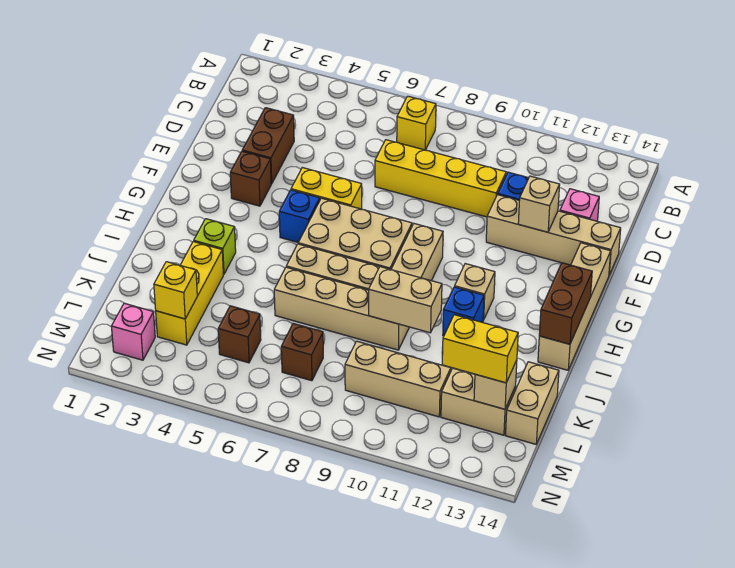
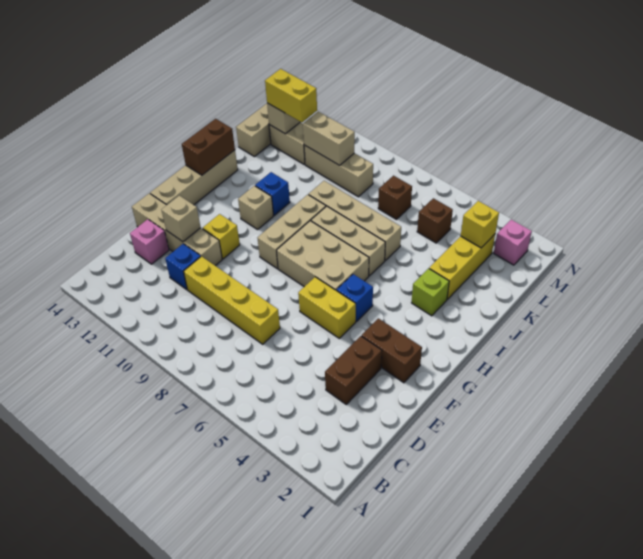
yellow brick B7 level 1 -> yellow brick F11 level 1
brown brick F3 level 1 -> brown brick F2:F3 level 1
tan brick J9:J10 level 2 -> tan brick L10:L11 level 2

